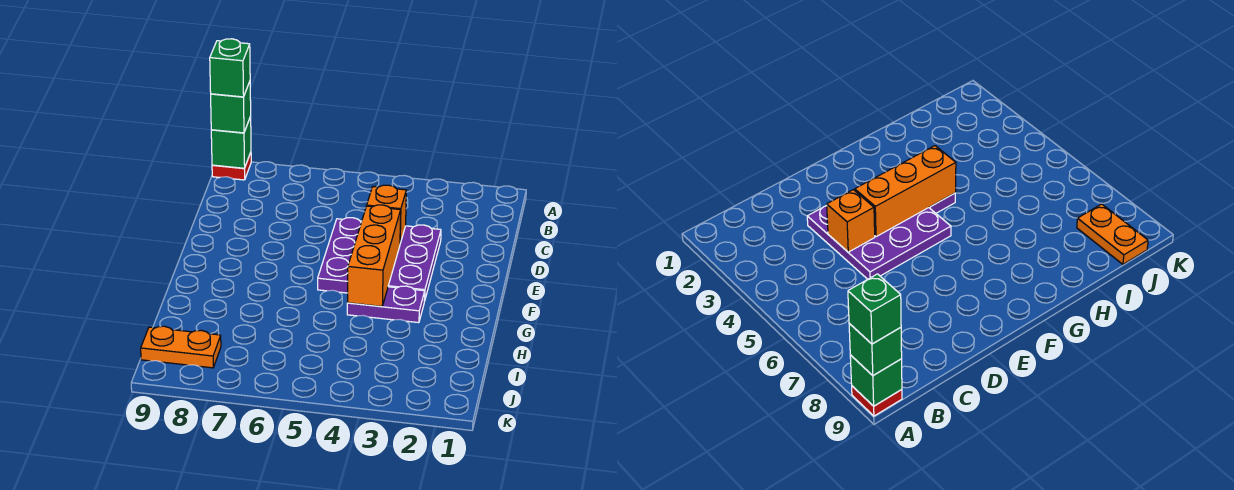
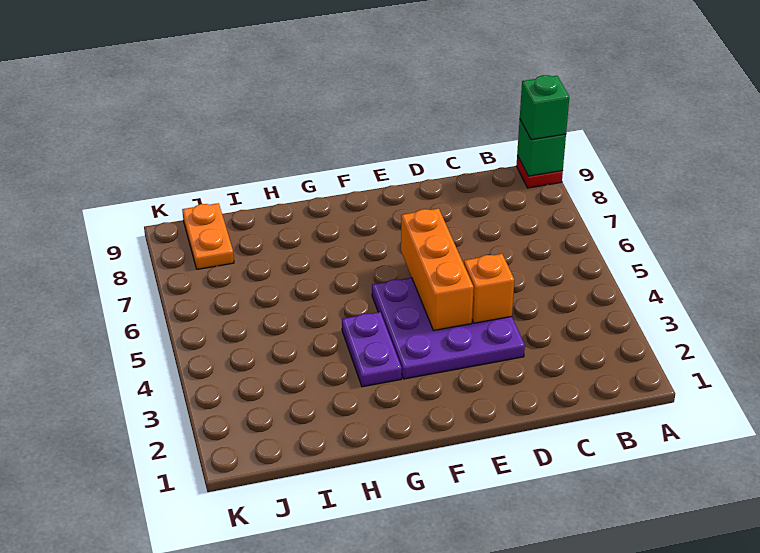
green brick A9 level 4 -> none
orange brick E4:G4 level 2 -> orange brick E4:E6 level 2

